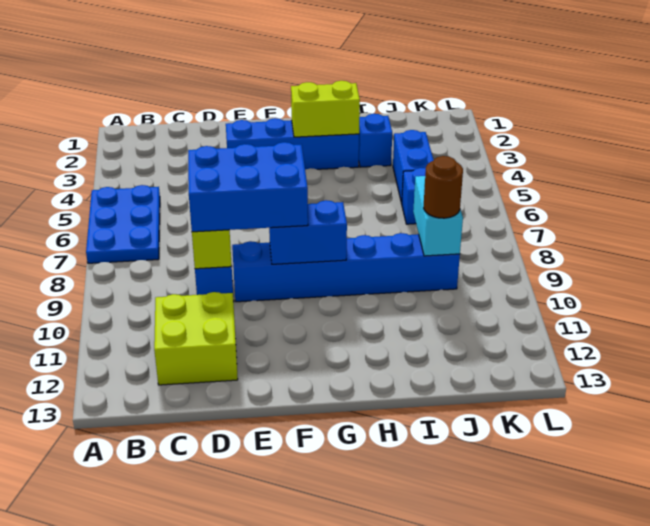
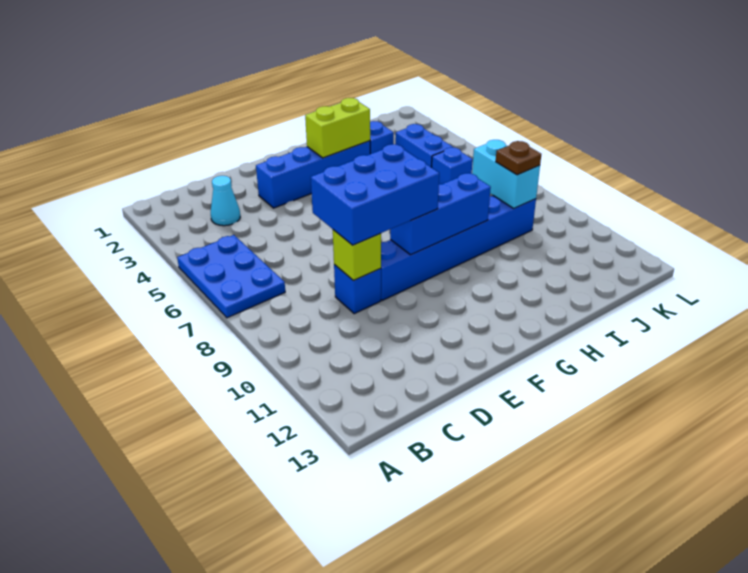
none -> cyan cone C3 level 1
lime brick C11:D12 level 1 -> none
blue brick F9:G9 level 2 -> blue brick F9:H9 level 2
brown round brick J9 level 3 -> brown plate J9 level 3

